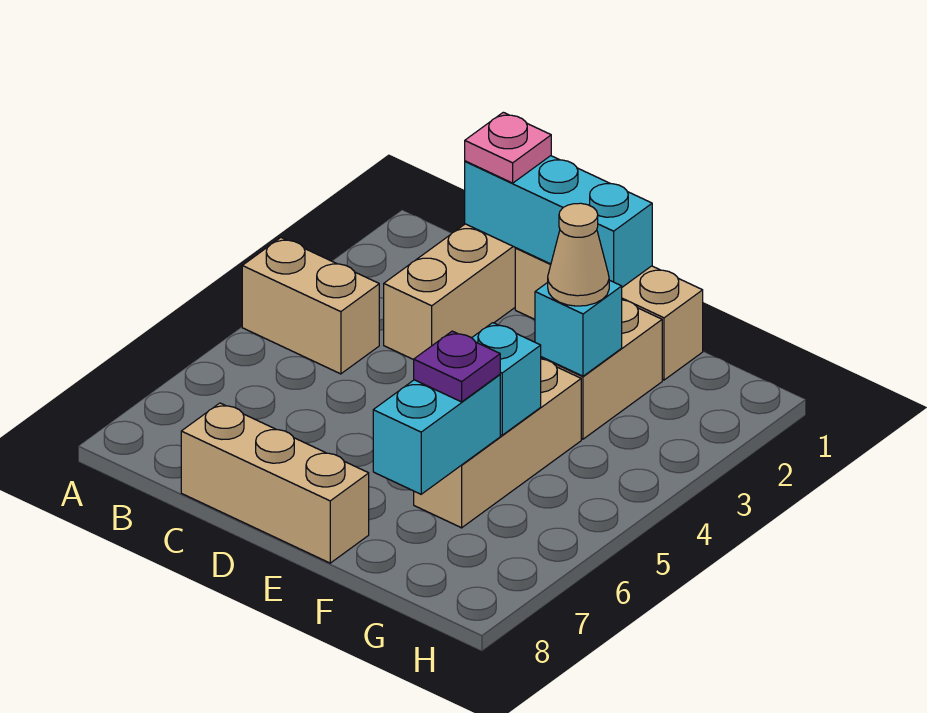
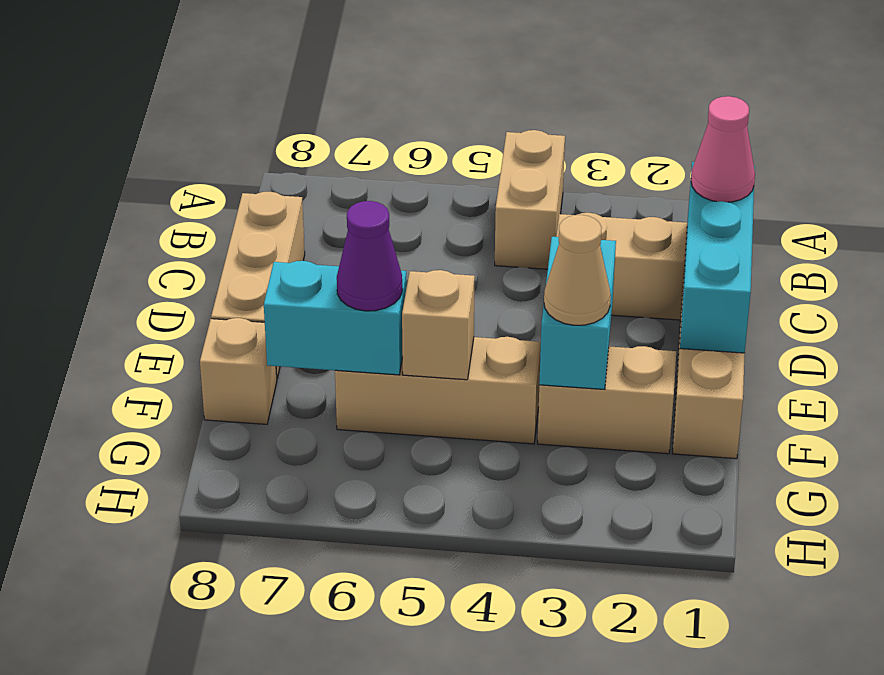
pink plate C1 level 3 -> pink cone C1 level 3
cyan brick F3 level 2 -> cyan brick E3:F3 level 2
cyan brick F5 level 2 -> tan brick F5 level 2
purple plate F6 level 3 -> purple cone F6 level 3
none -> tan brick F8 level 1

